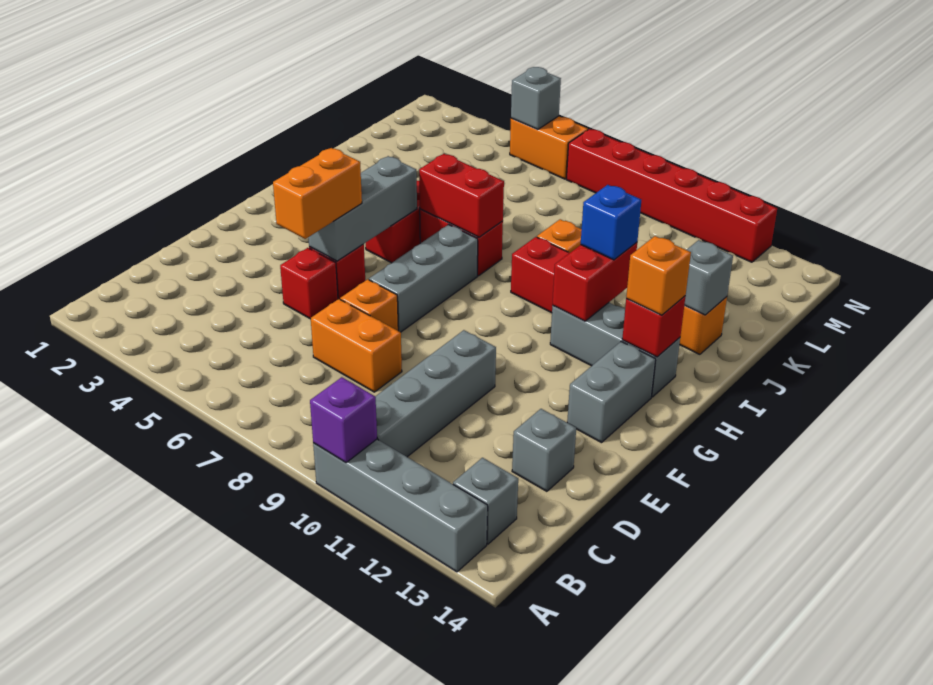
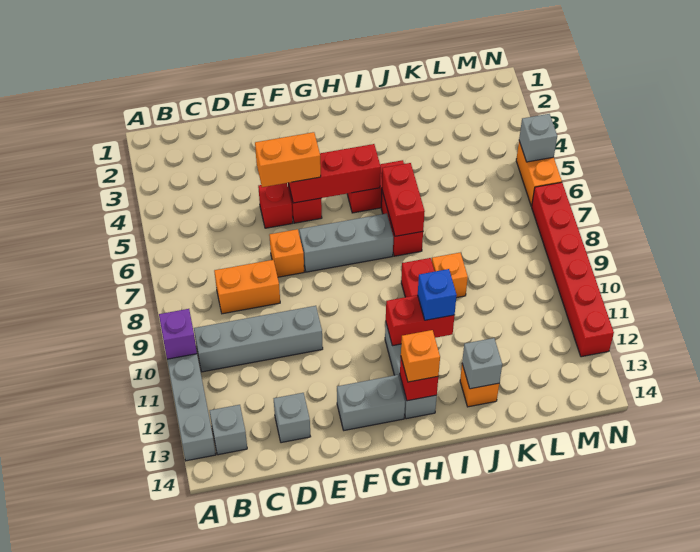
orange brick D7:D8 level 1 -> orange brick C8:D8 level 1
grey brick F5:H5 level 2 -> red brick F5:H5 level 2

